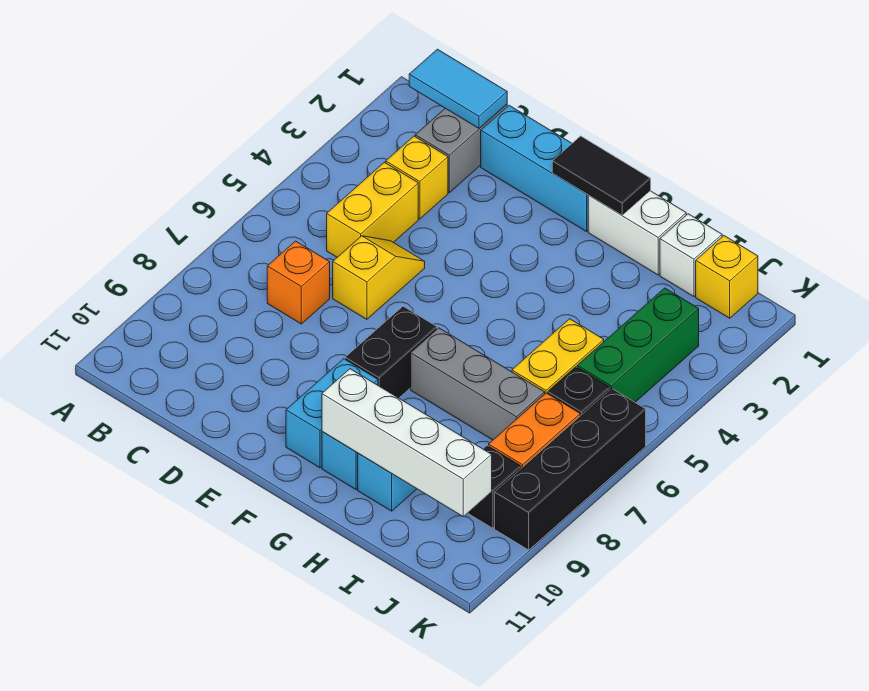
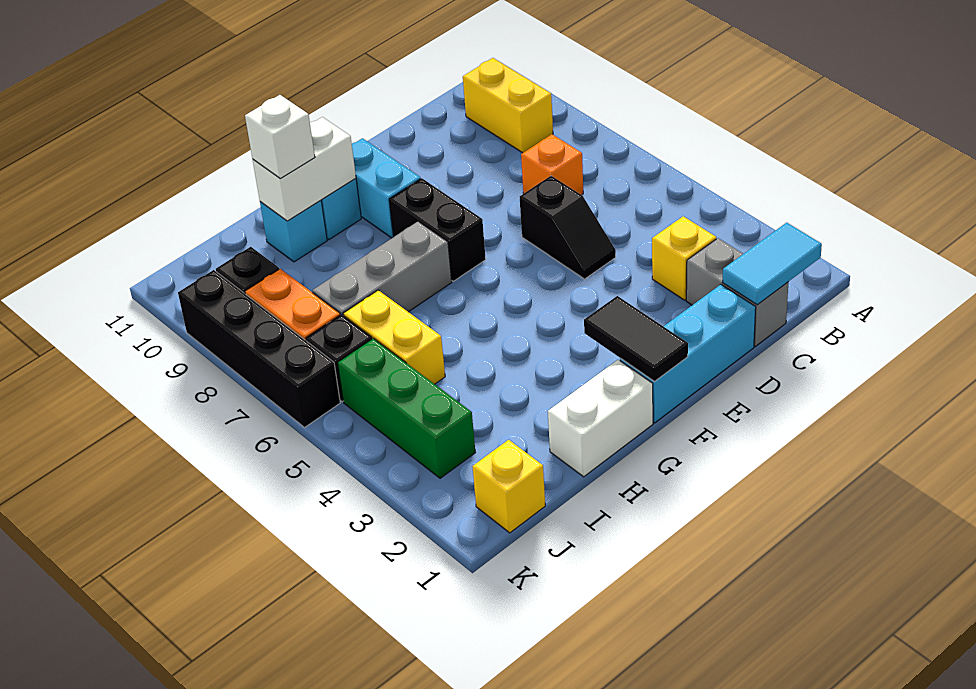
yellow brick C4:C5 level 1 -> yellow brick B9:B10 level 1
yellow slope D5:D6 level 1 top 6 -> black slope D5:D6 level 1 top 6
black tile F1:G1 level 2 -> black tile F1:F2 level 2
white brick G10:J10 level 2 -> white brick G10:H10 level 2
white brick I1 level 1 -> white brick H10 level 3

